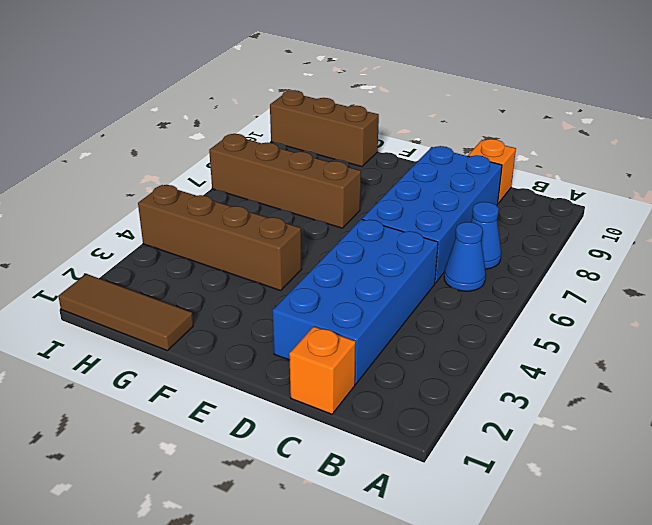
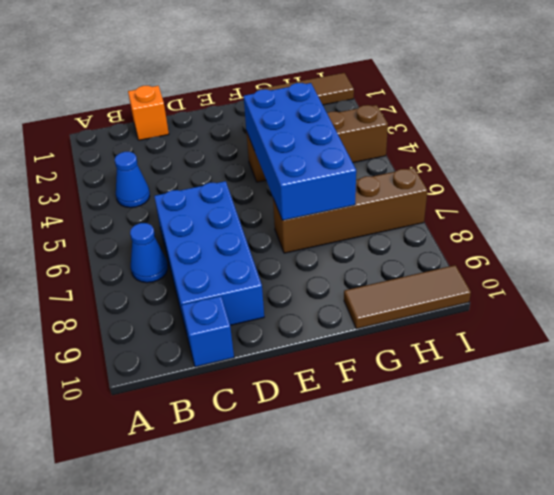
blue cone B6 level 1 -> blue cone B4 level 1
blue brick C2:D5 level 1 -> blue brick F4:G7 level 2
orange brick C10 level 1 -> blue brick C10 level 1
brown brick G10:I10 level 1 -> brown tile G10:I10 level 1

